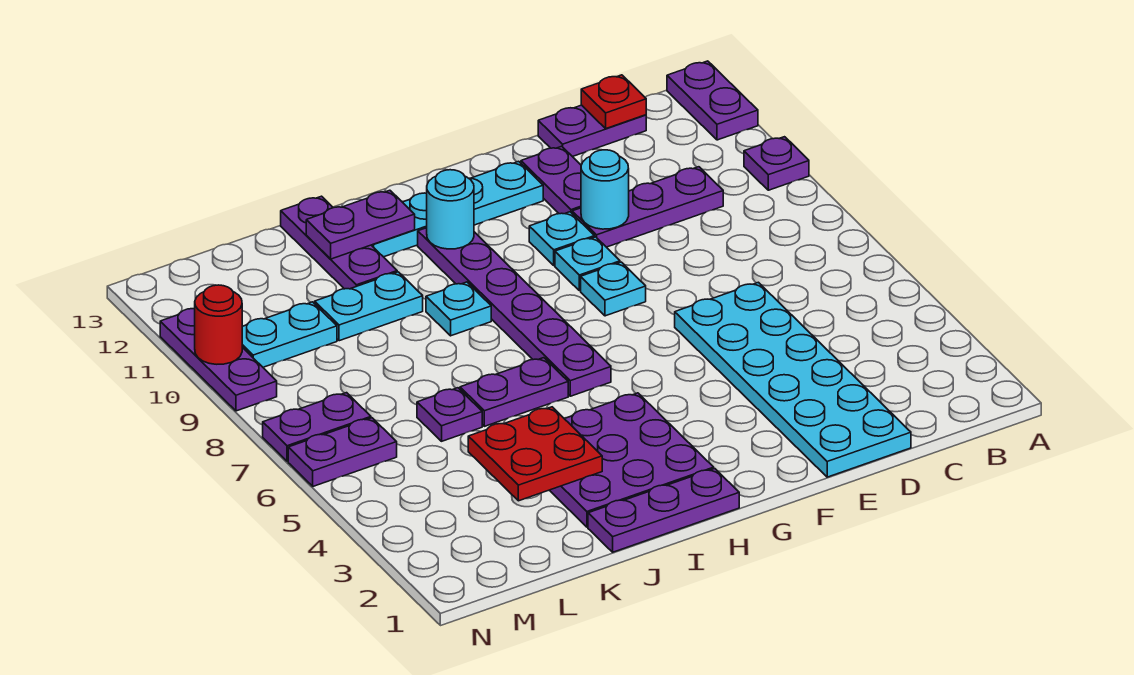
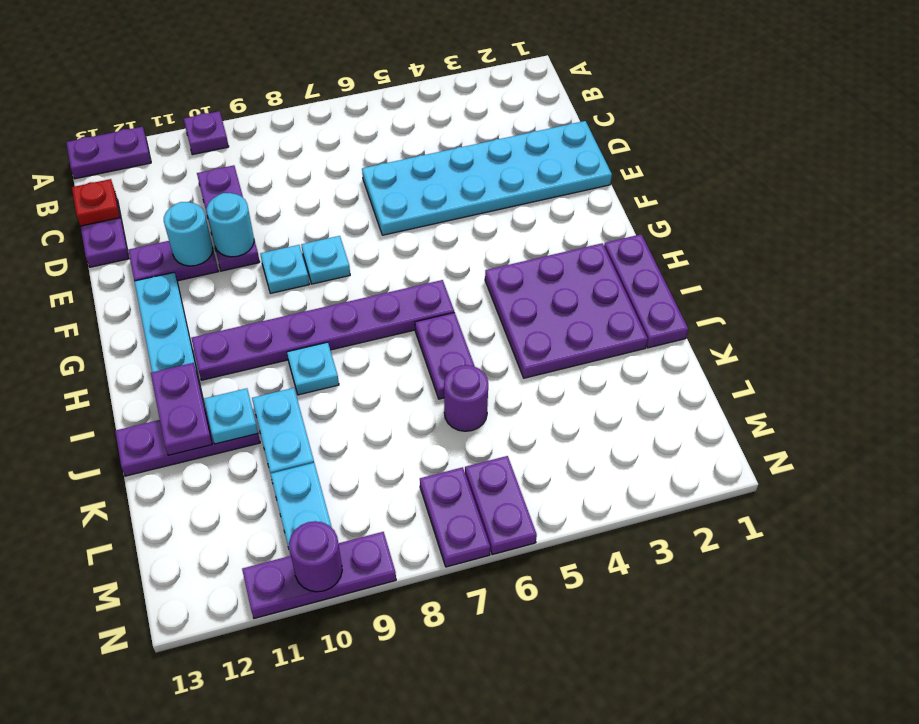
cyan plate F10 level 1 -> cyan plate J11 level 2
cyan round brick H11 level 2 -> cyan round brick E11 level 2
red plate J3:K4 level 2 -> none
purple plate K6 level 1 -> purple round brick K6 level 1
red round brick N10 level 2 -> purple round brick N10 level 2

